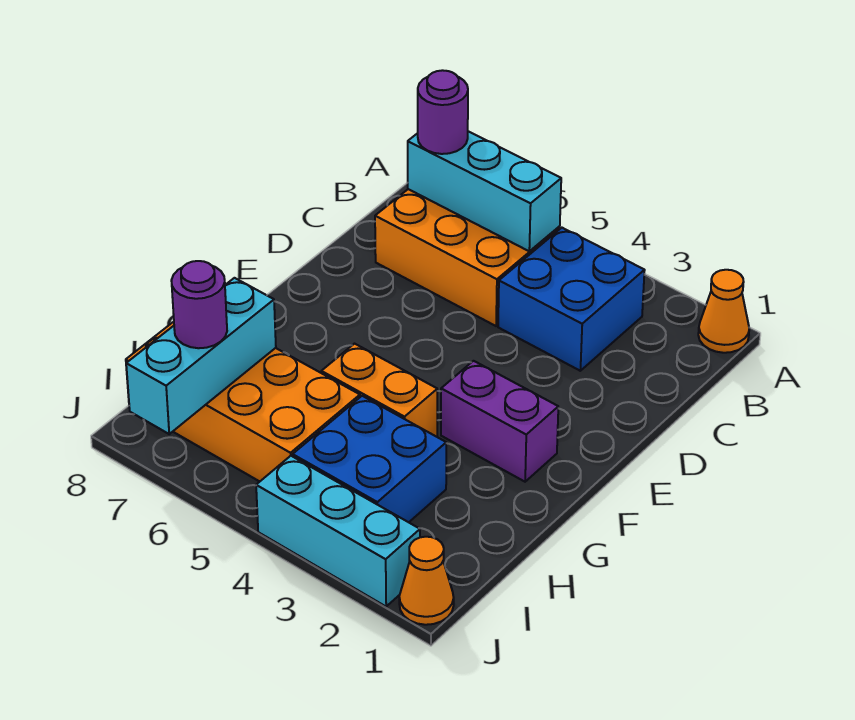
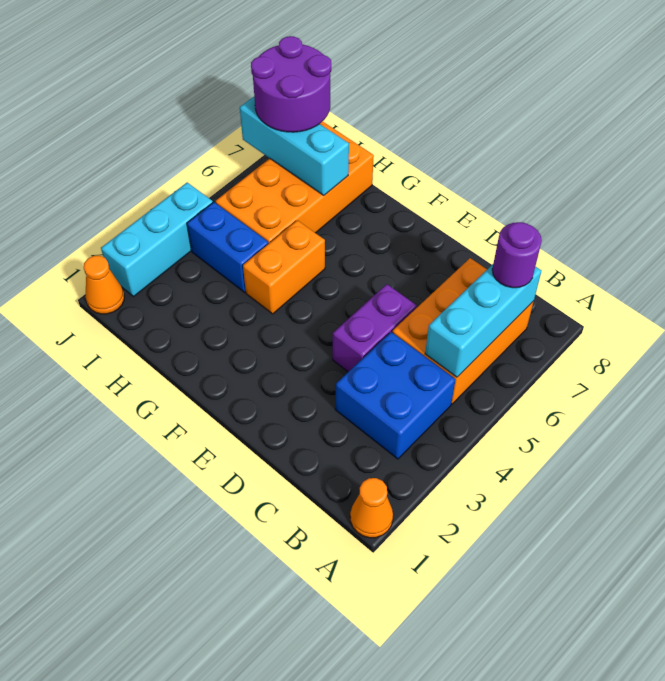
purple brick F2:F3 level 1 -> purple brick D4:D5 level 1
blue brick H3:I4 level 1 -> blue brick H4:I4 level 1
purple round brick I7 level 3 -> purple round brick I7:J8 level 3

